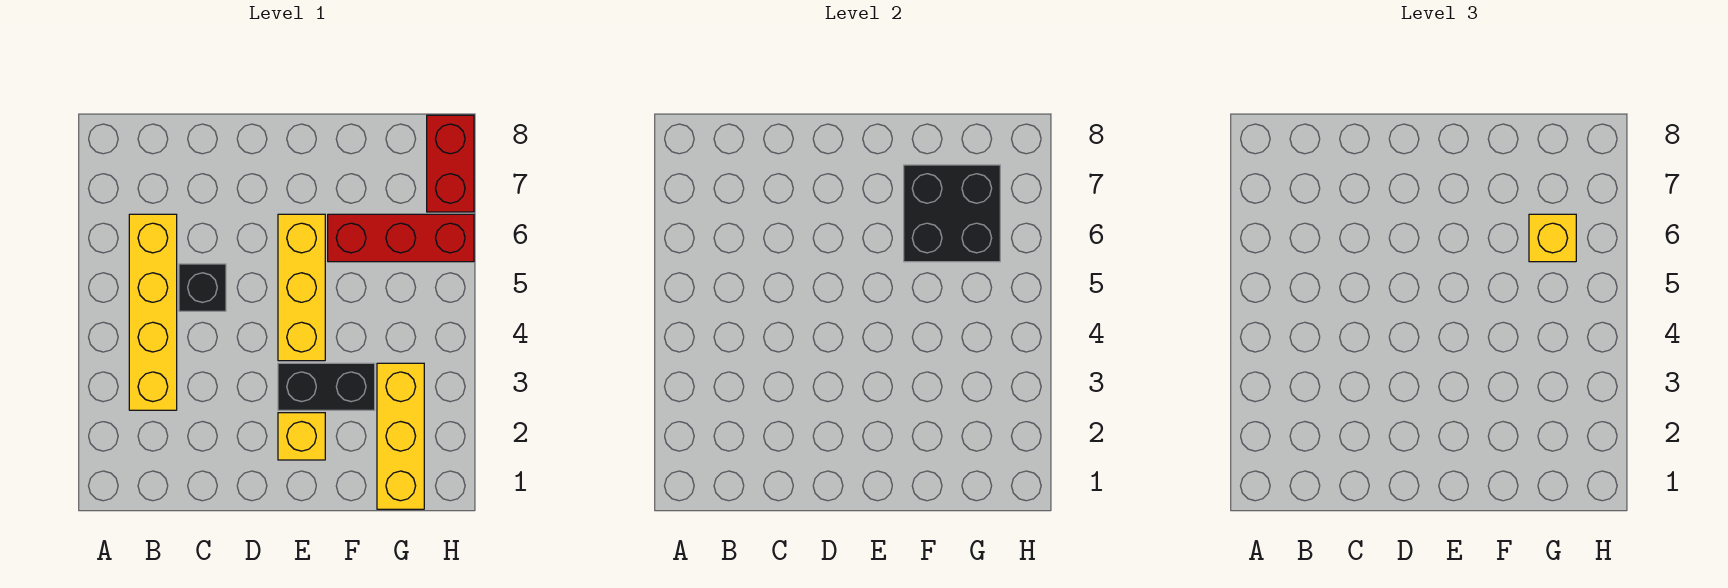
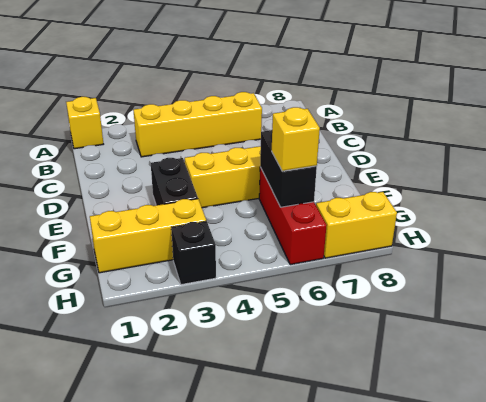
black brick C5 level 1 -> black brick H3 level 1
yellow brick E2 level 1 -> yellow brick A1 level 1
black brick F6:G7 level 2 -> black brick F6:G6 level 2
red brick H7:H8 level 1 -> yellow brick H7:H8 level 1

